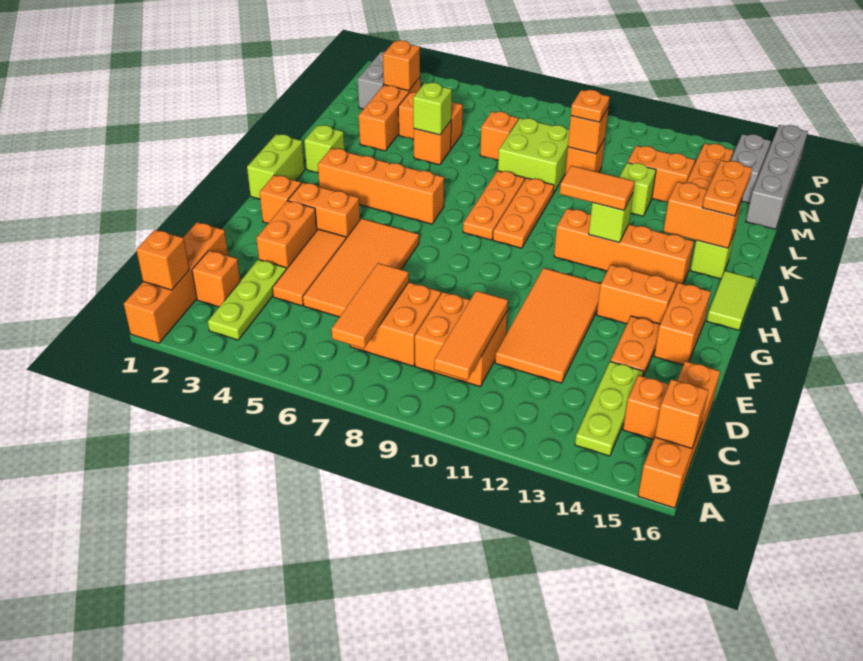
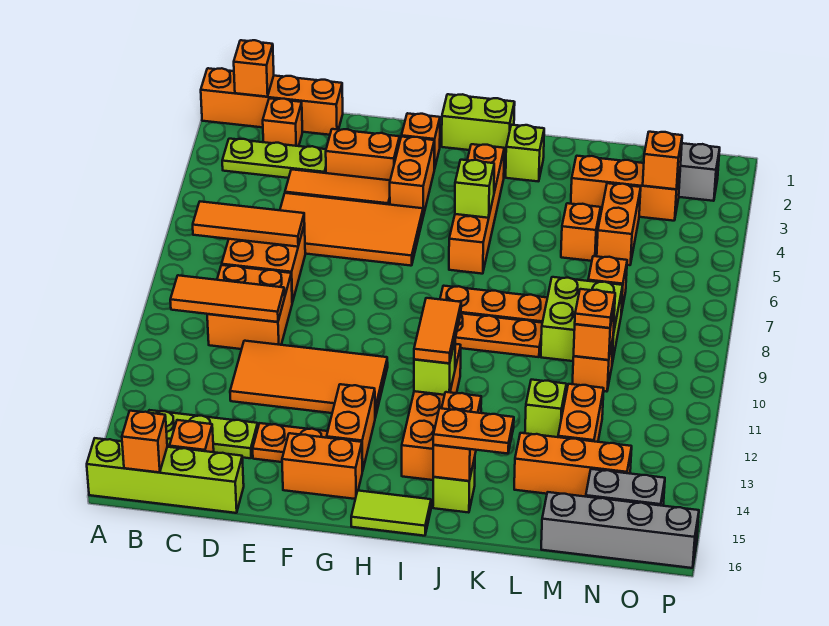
orange brick A16:D16 level 1 -> lime brick A16:D16 level 1
lime brick L5 level 2 -> lime brick I5 level 2

